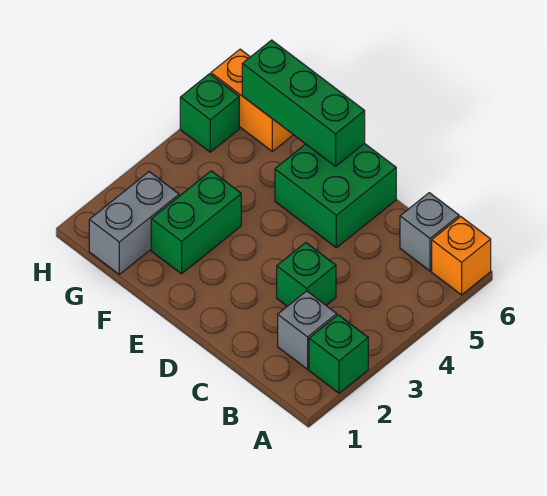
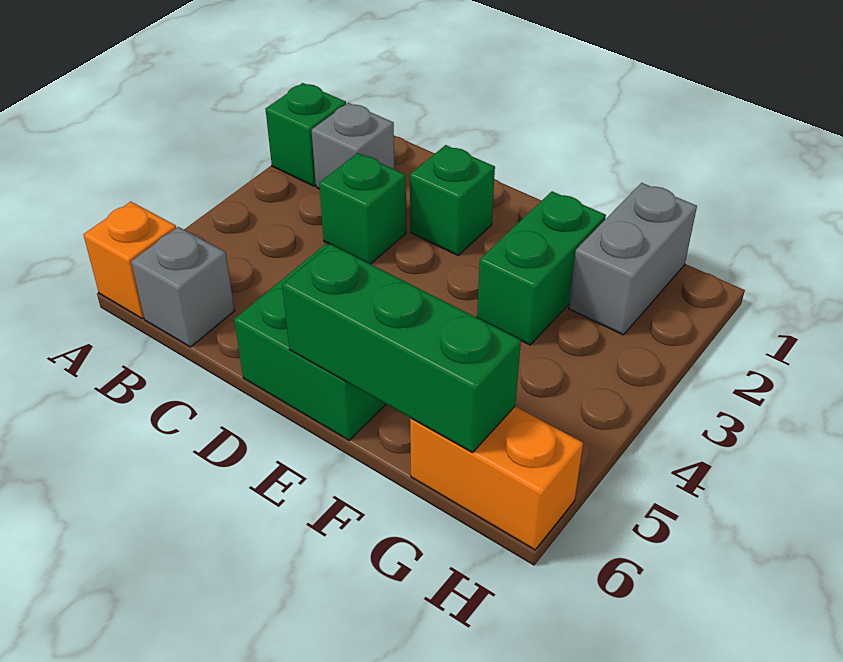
green brick H5 level 1 -> green brick D2 level 1

